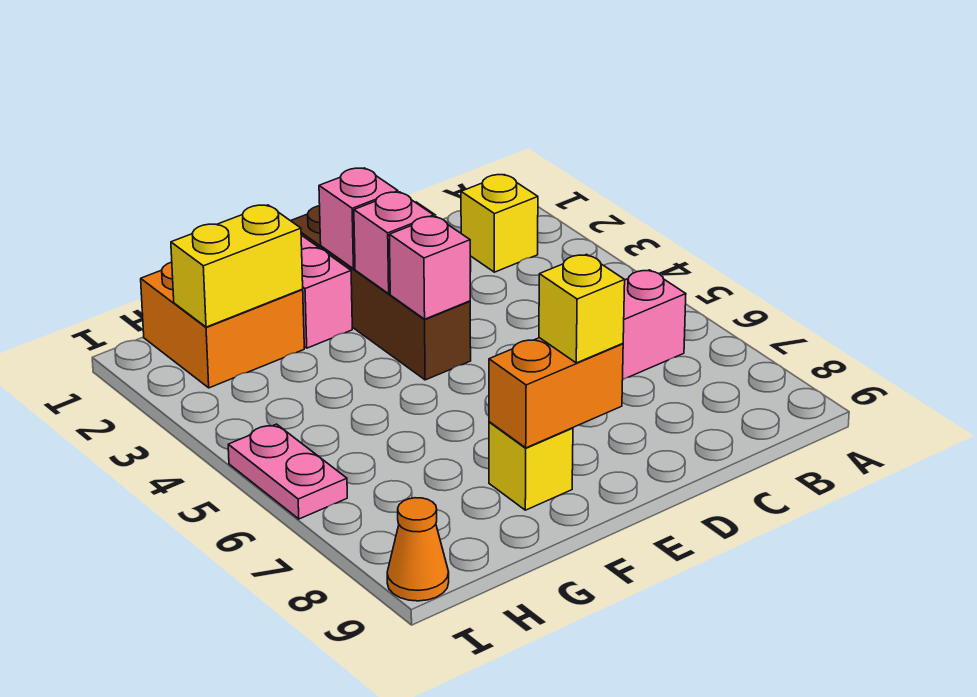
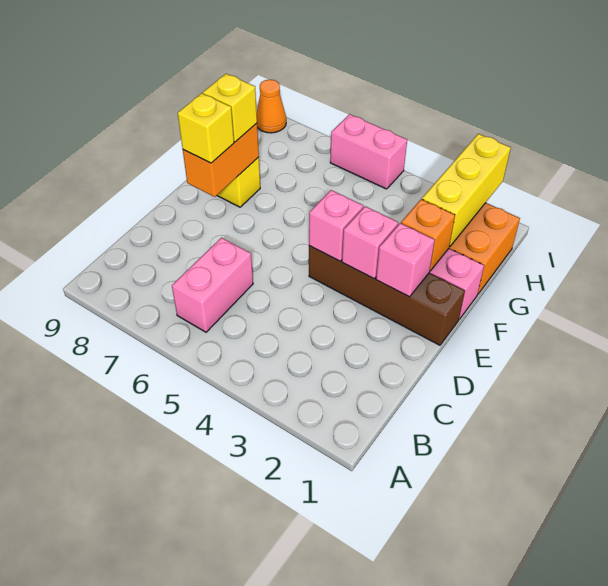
yellow brick B2 level 1 -> yellow brick F8 level 3
none -> orange brick F2 level 2
yellow brick G2:H2 level 2 -> yellow brick G2:I2 level 2
pink plate I5:I6 level 1 -> pink brick I5:I6 level 1

